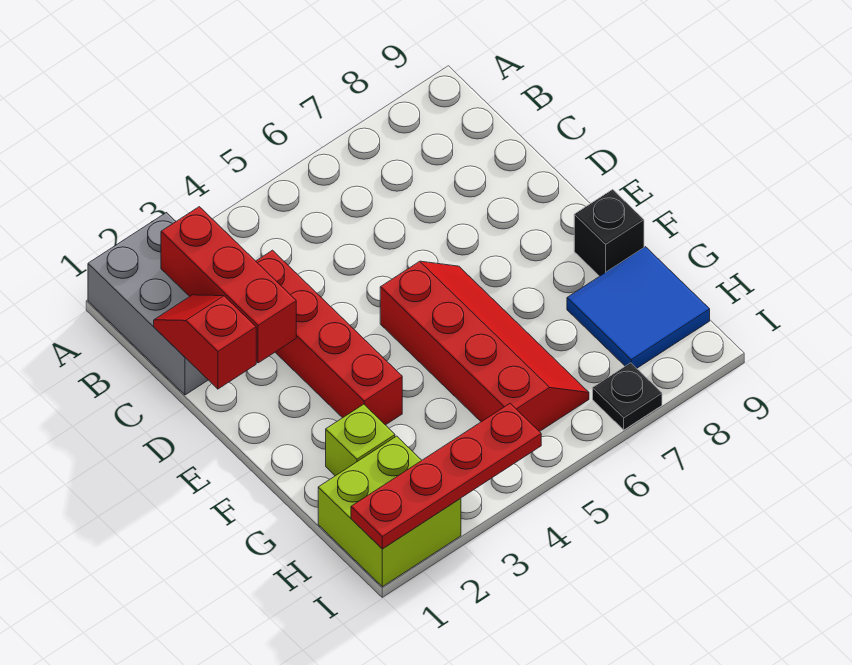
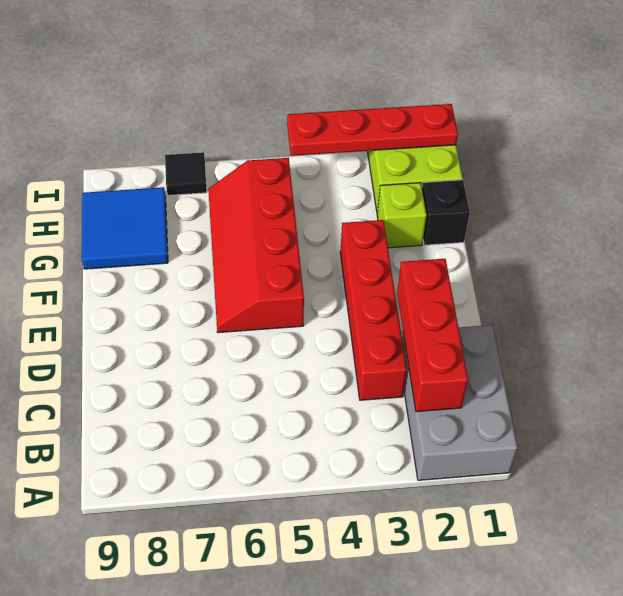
red slope C1:D1 level 2 top D -> none
black brick F9 level 1 -> black brick G1 level 1
black plate I7 level 1 -> black tile I7 level 1

